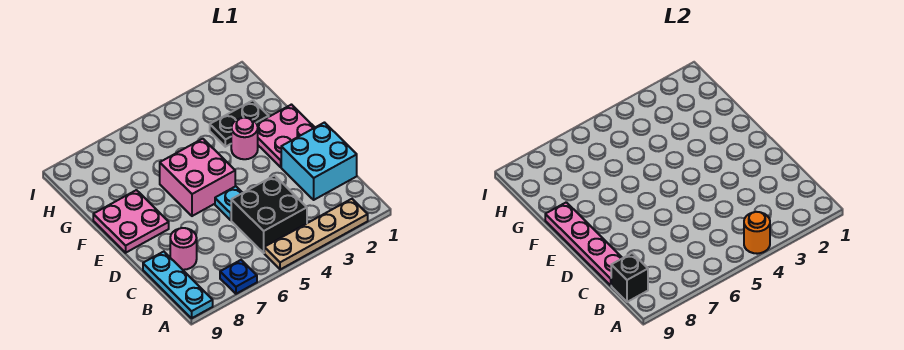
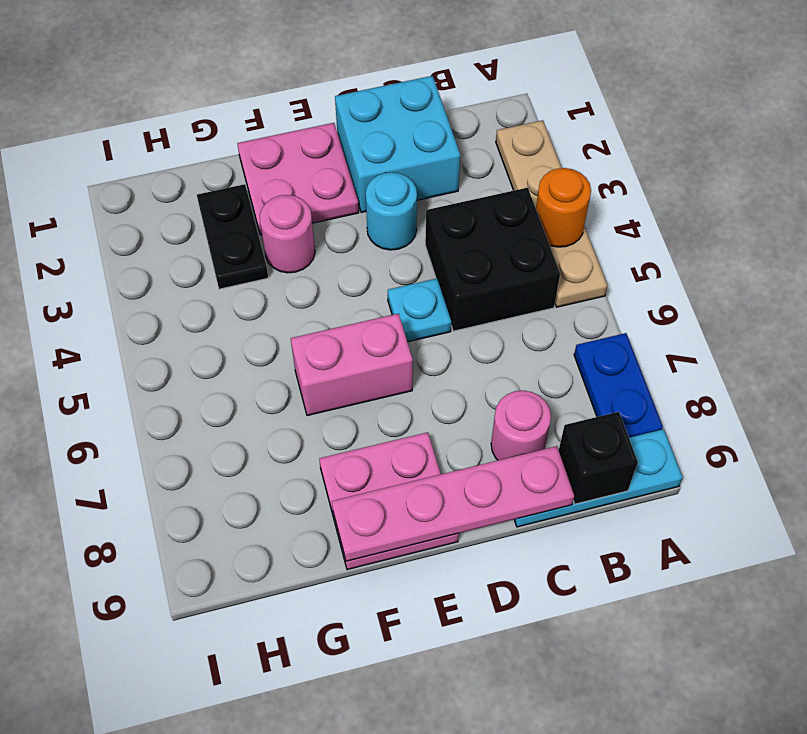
blue plate A7 level 1 -> blue plate A7:A8 level 1
none -> cyan round brick D3 level 1
pink brick E5:F6 level 1 -> pink brick E6:F6 level 1

